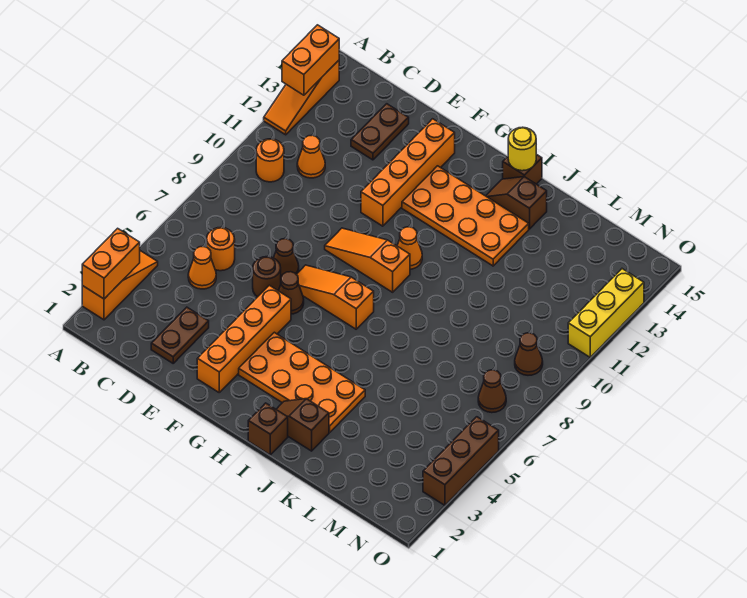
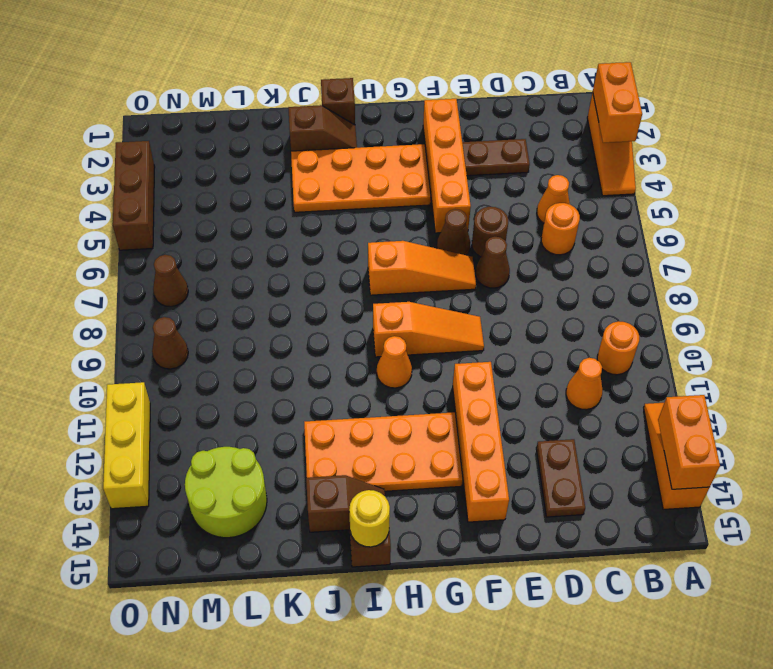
brown plate D2:D3 level 1 -> brown plate D3:E3 level 1
none -> lime round brick L13:M14 level 1

